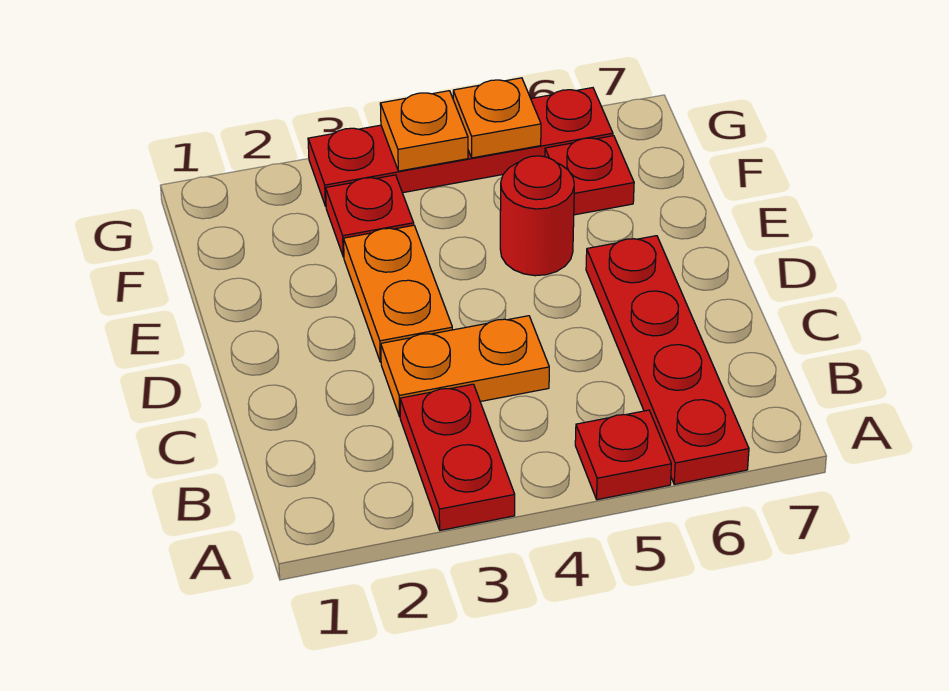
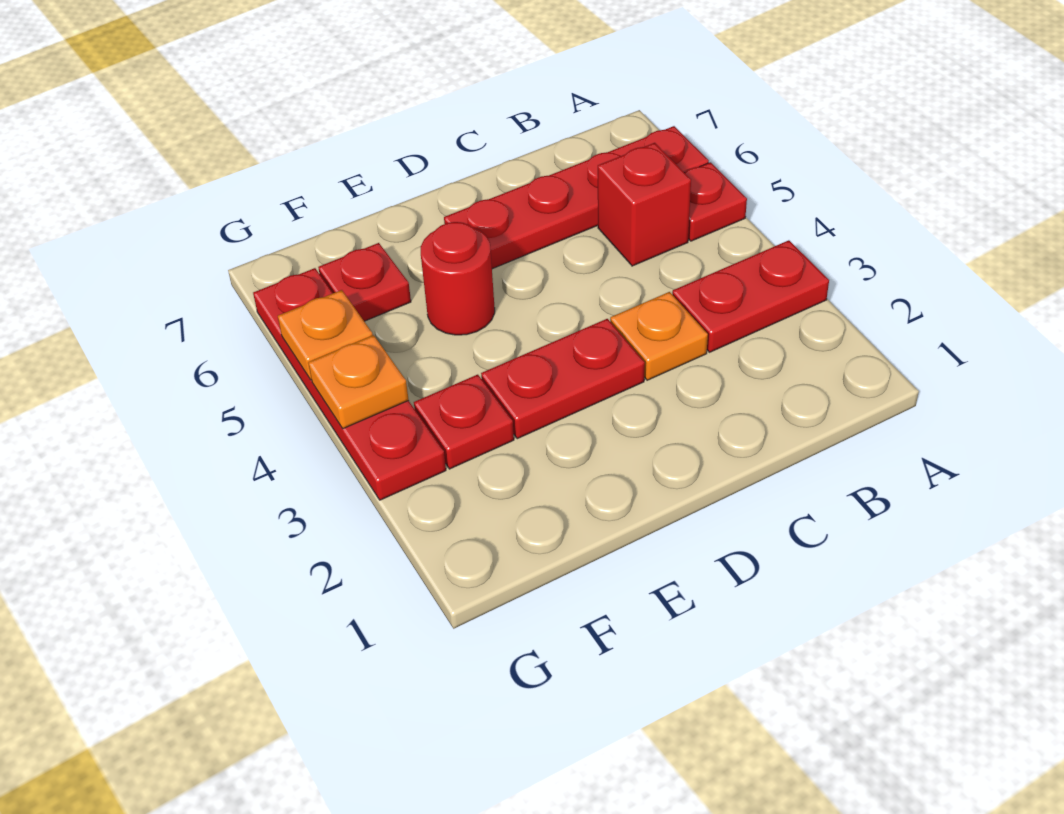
none -> red brick B5 level 1
orange plate C3:C4 level 1 -> orange plate C3 level 1
orange plate D3:E3 level 1 -> red plate D3:E3 level 1

